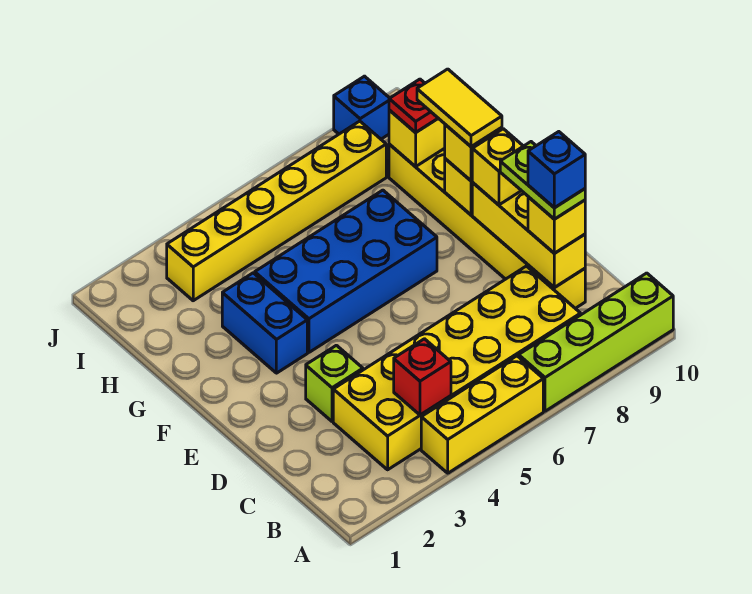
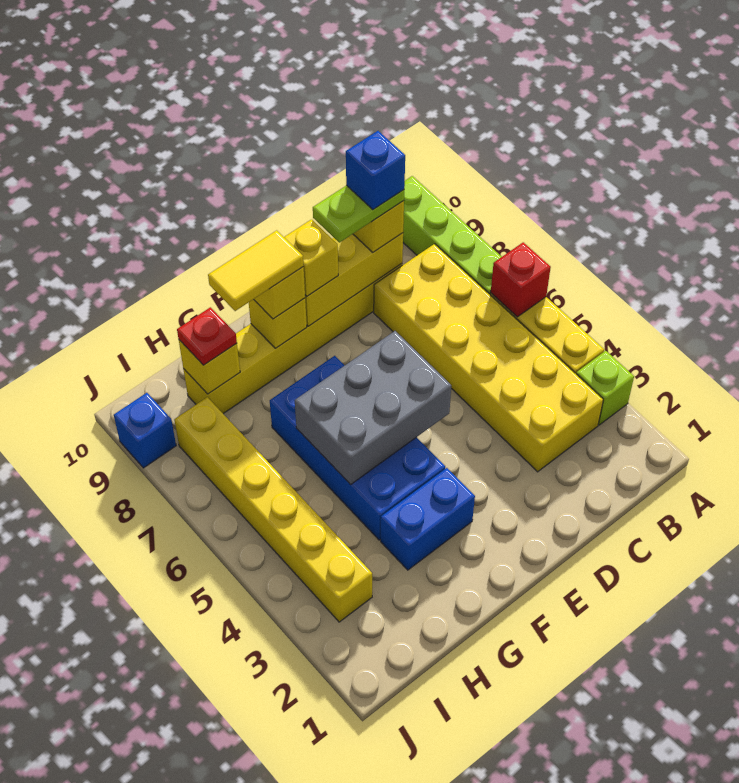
red brick B4 level 2 -> red brick A6 level 2
lime brick D3 level 1 -> lime brick A3 level 1
none -> grey brick E5:G6 level 2

